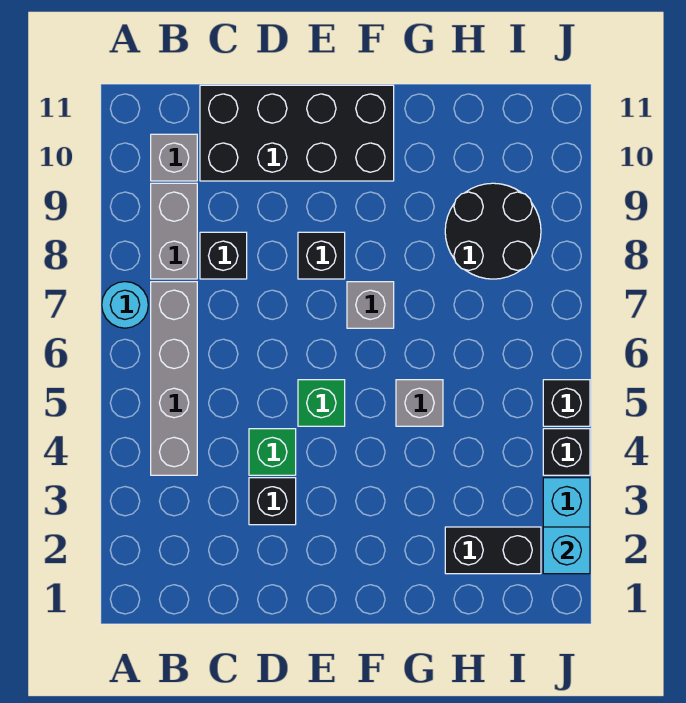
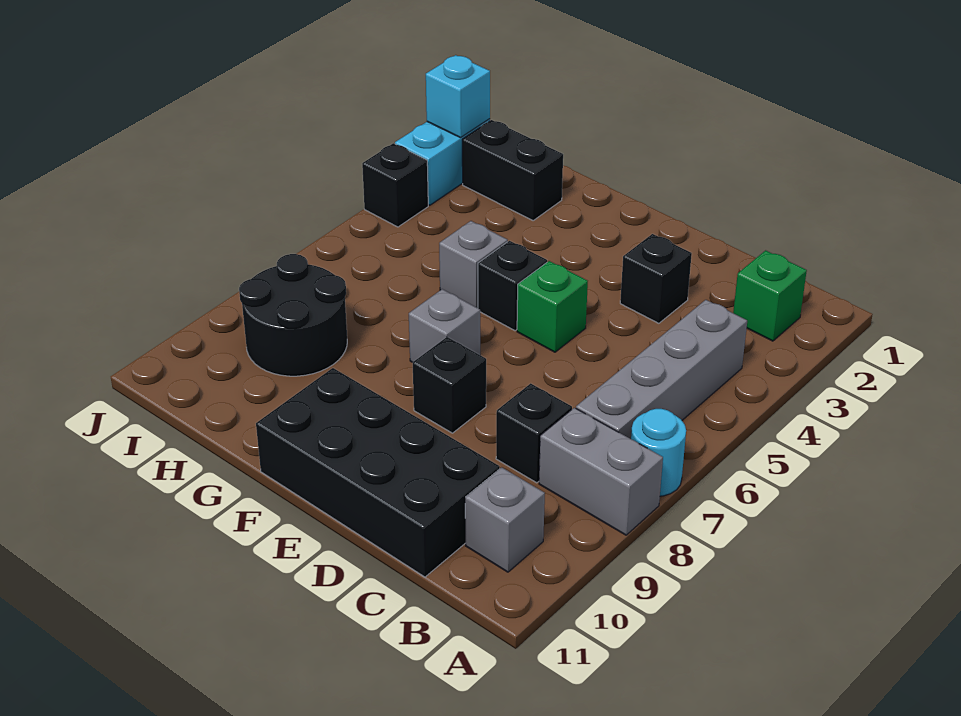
grey brick B8:B9 level 1 -> grey brick A8:B8 level 1
green brick D4 level 1 -> green brick B2 level 1
black brick J5 level 1 -> black brick F5 level 1

